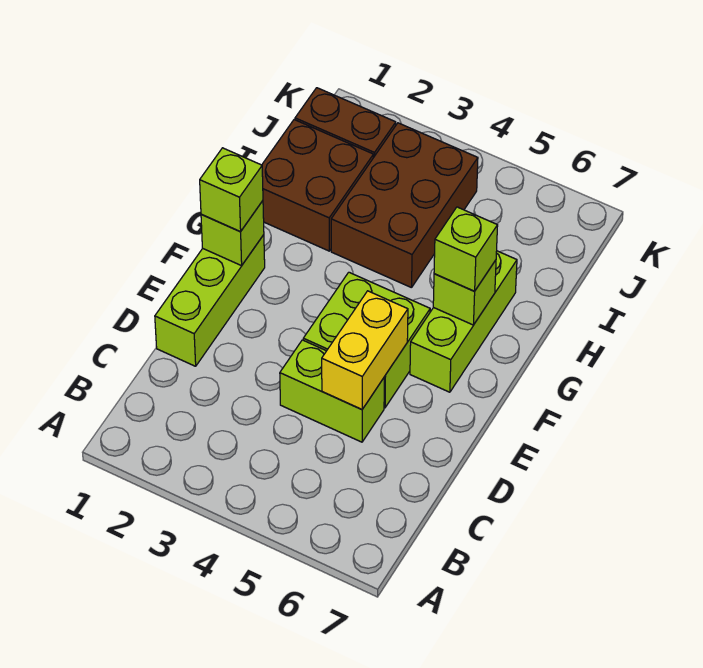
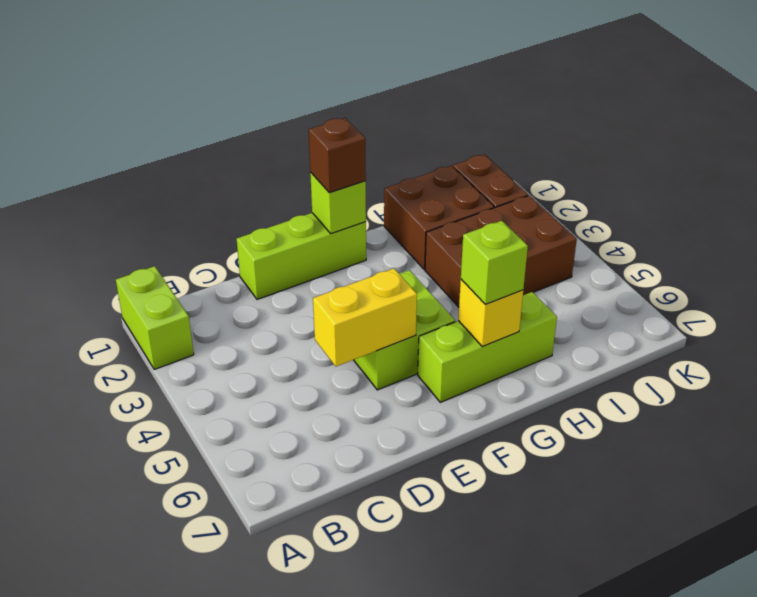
lime brick D4:D5 level 1 -> lime brick A1:A2 level 1
lime brick F1 level 3 -> brown brick F1 level 3
lime brick G6 level 2 -> yellow brick G6 level 2

